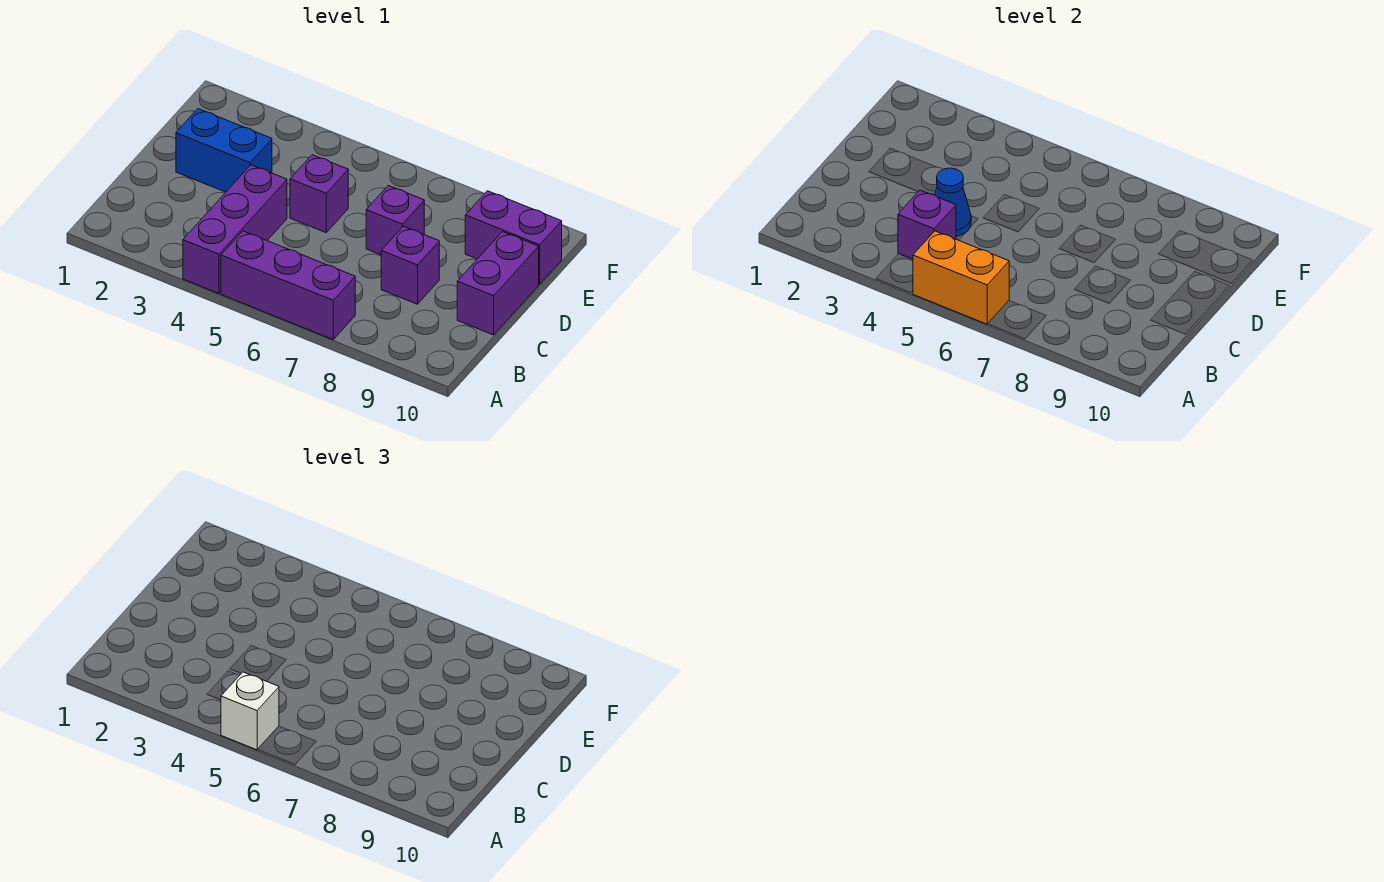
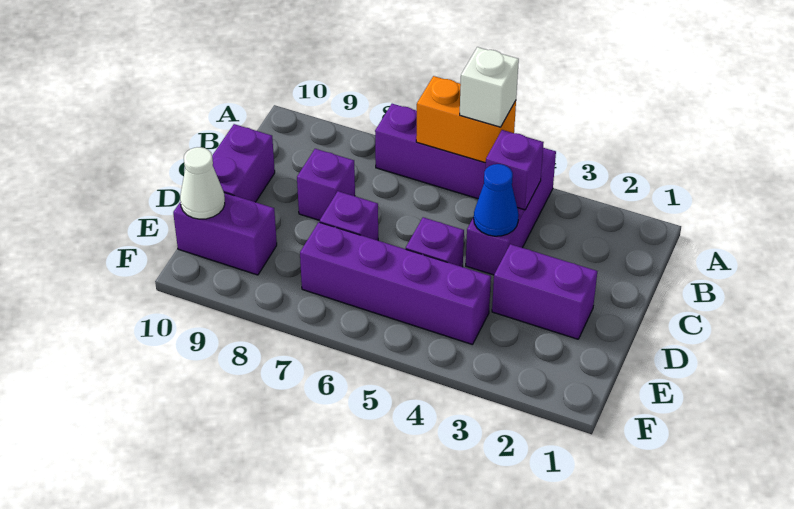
blue brick D2:D3 level 1 -> purple brick D2:D3 level 1
none -> purple brick E4:E7 level 1
none -> white cone E10 level 2

